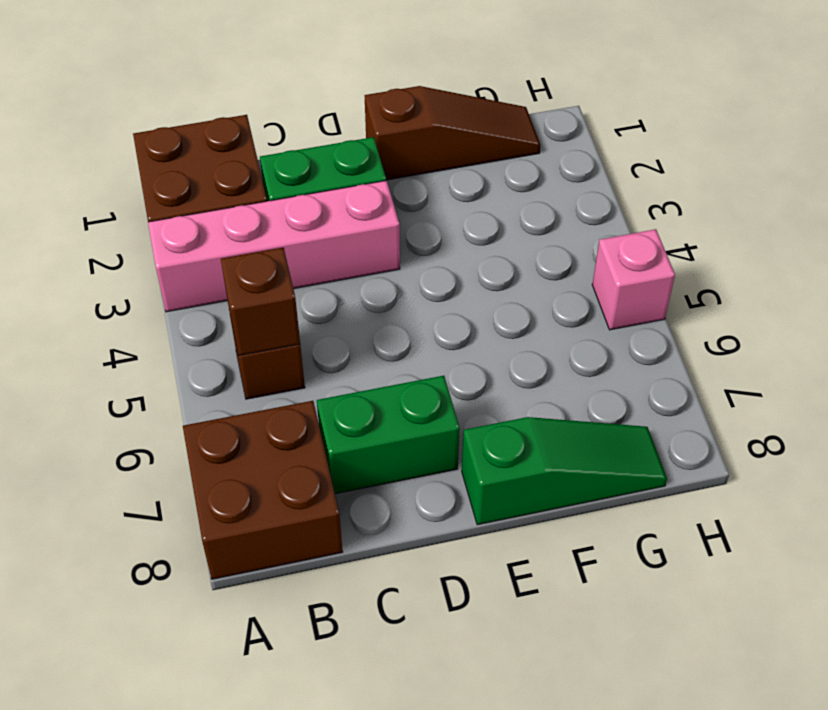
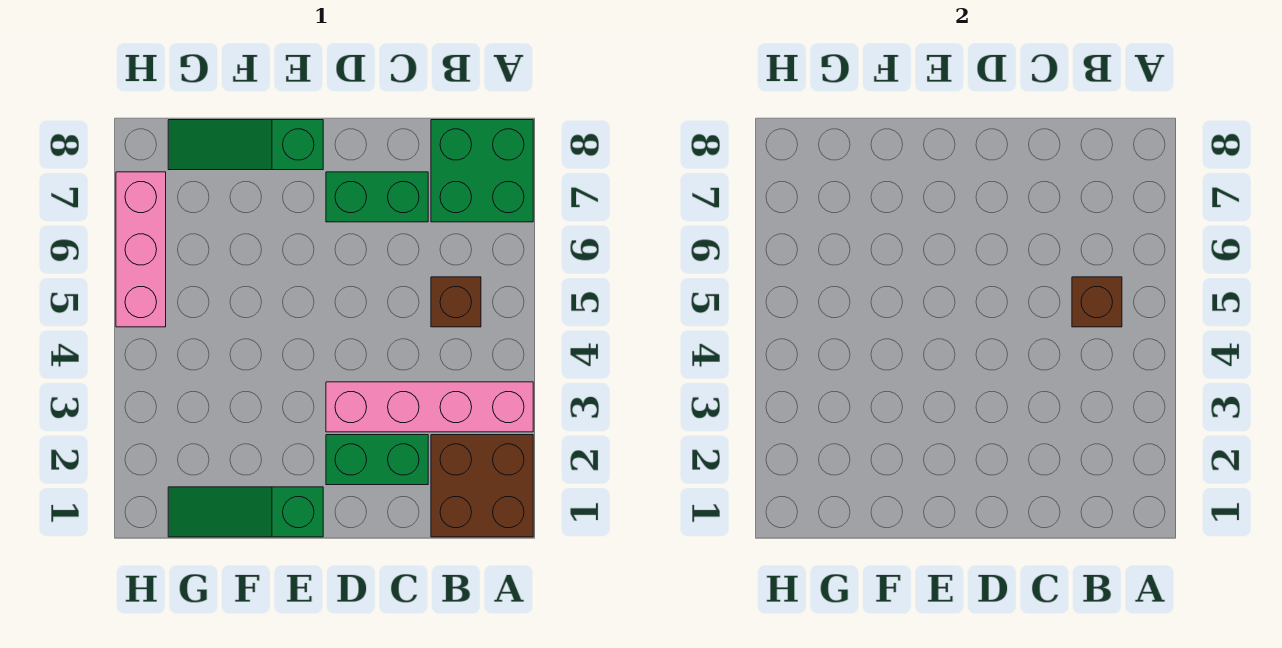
brown brick A7:B8 level 1 -> green brick A7:B8 level 1
brown slope E1:G1 level 1 top E -> green slope E1:G1 level 1 top E
pink brick H5 level 1 -> pink brick H5:H7 level 1

